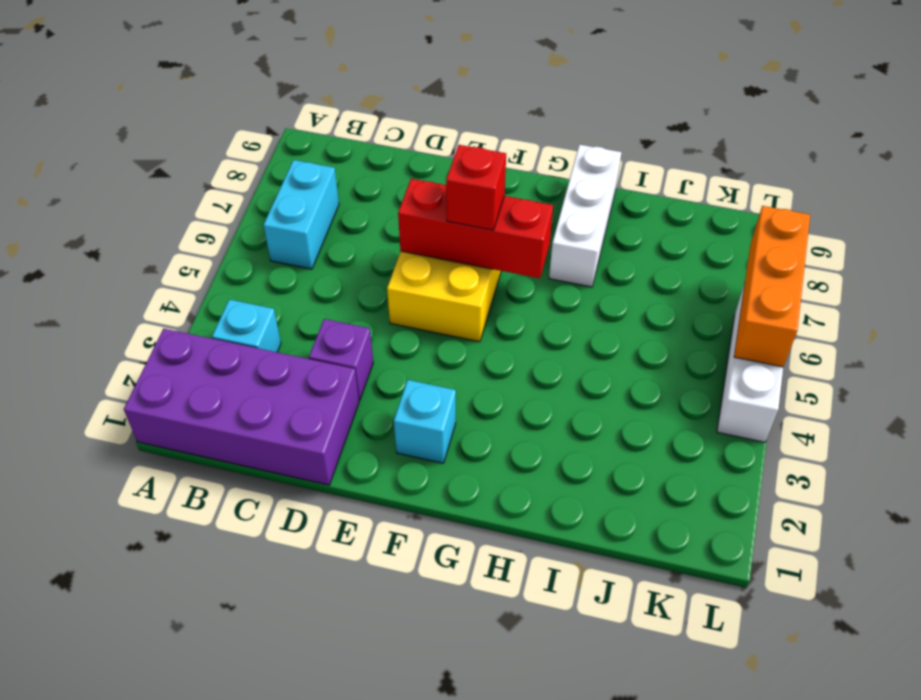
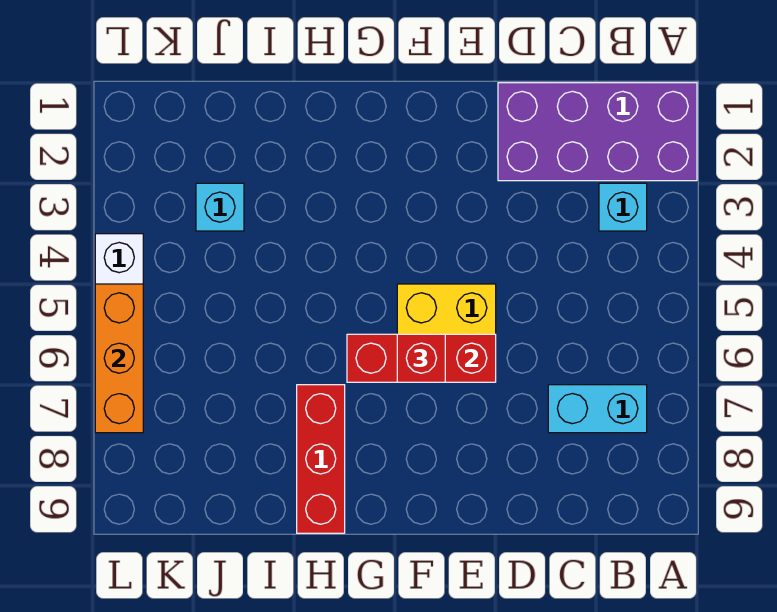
cyan brick B6:B7 level 1 -> cyan brick B7:C7 level 1
purple brick D3 level 1 -> none
cyan brick F2 level 1 -> cyan brick J3 level 1
white brick H7:H9 level 1 -> red brick H7:H9 level 1

